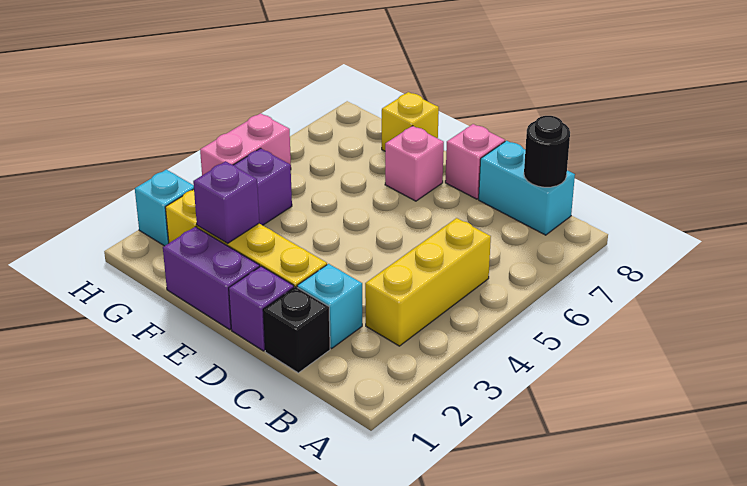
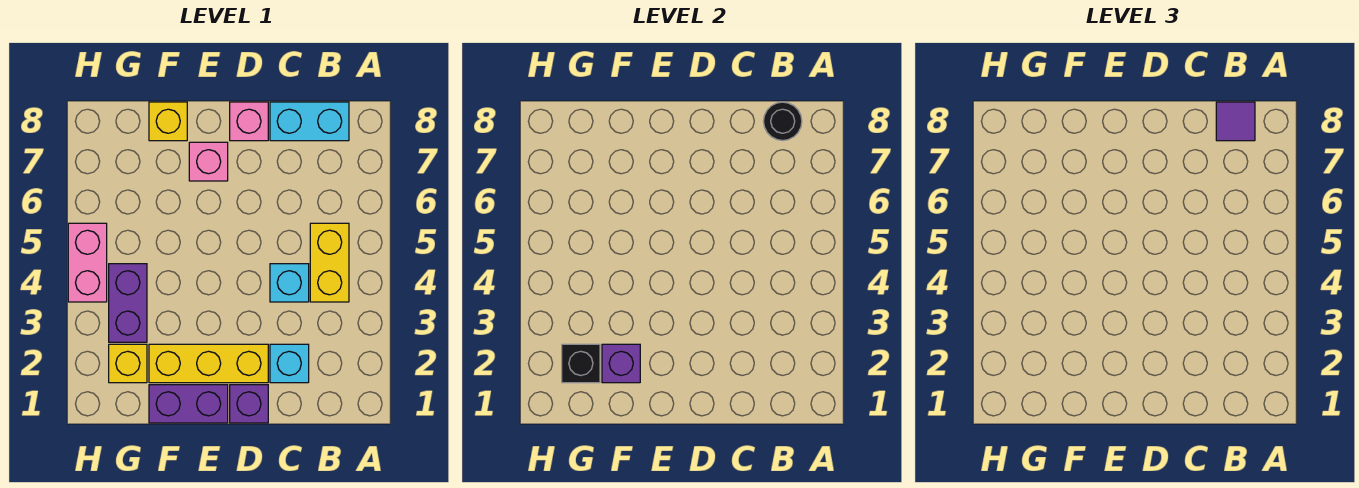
yellow brick B3:B5 level 1 -> yellow brick B4:B5 level 1
none -> purple tile B8 level 3
black brick C1 level 1 -> black brick G2 level 2
cyan brick H2 level 1 -> cyan brick C4 level 1

